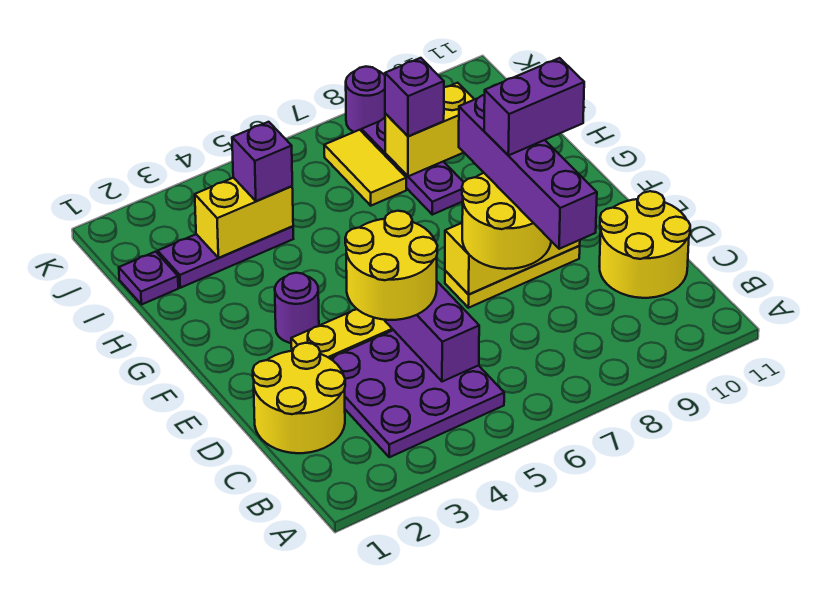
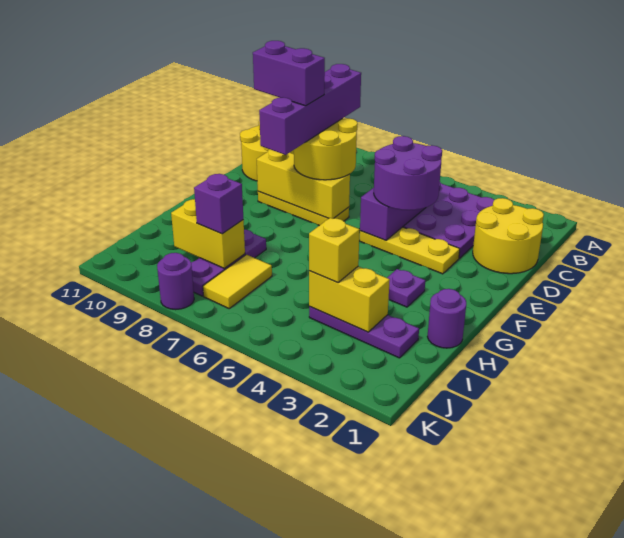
yellow round brick D4:E5 level 3 -> purple round brick D4:E5 level 3
purple round brick F3 level 1 -> purple round brick H1 level 1
purple plate I1 level 1 -> purple plate G3 level 1
purple brick I4 level 3 -> yellow brick I4 level 3

